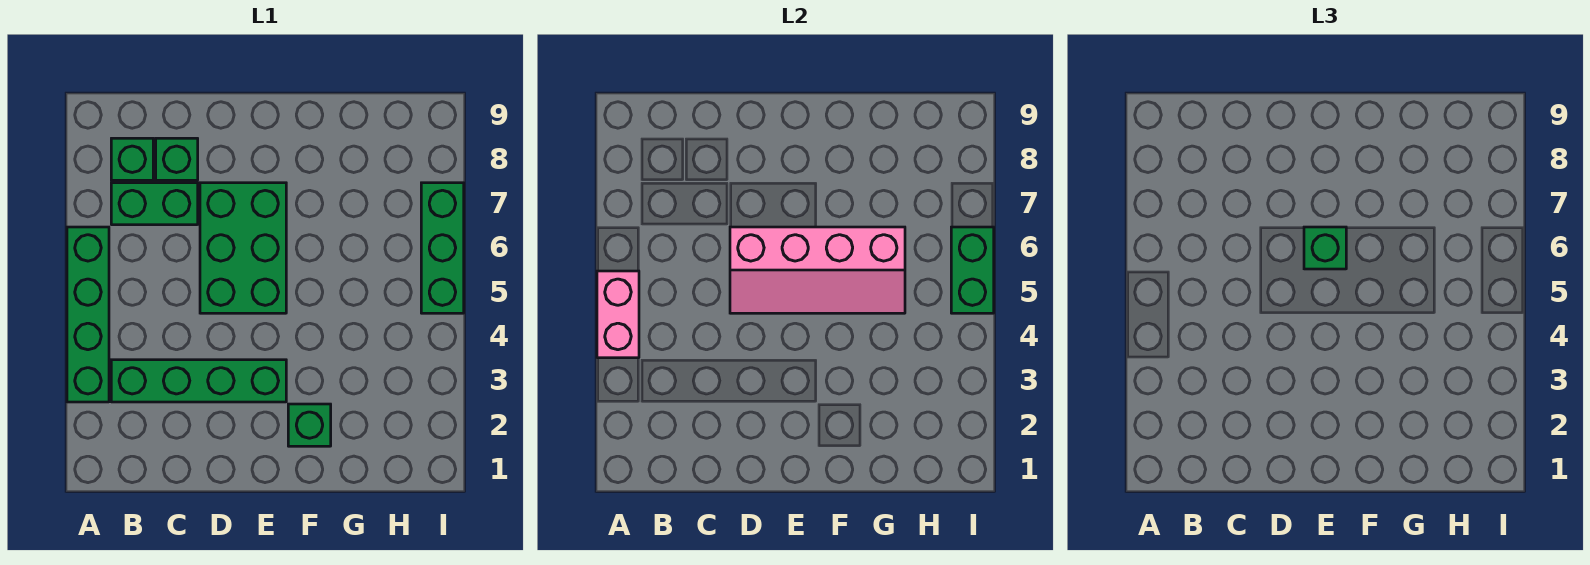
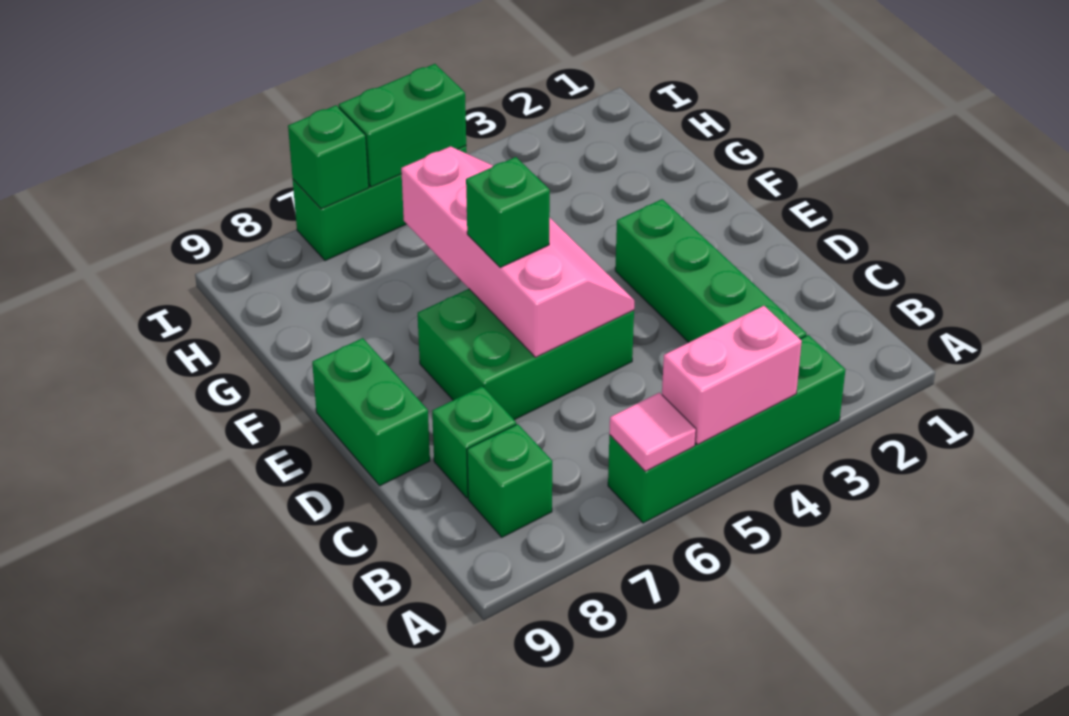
none -> pink tile A6 level 2
green brick B7:C7 level 1 -> green brick D9:E9 level 1
green brick F2 level 1 -> green brick I7 level 2

